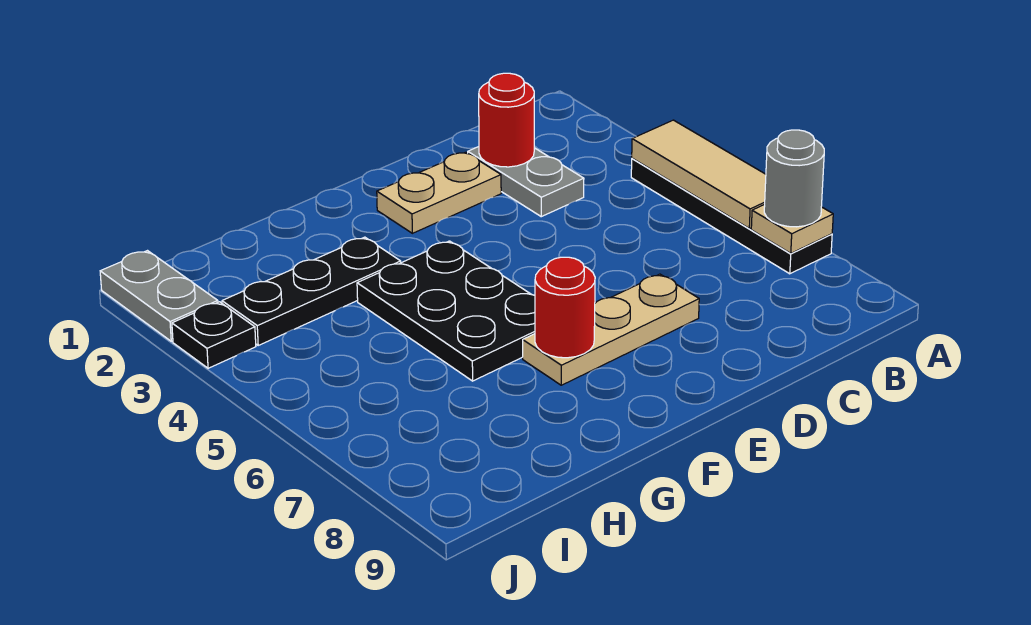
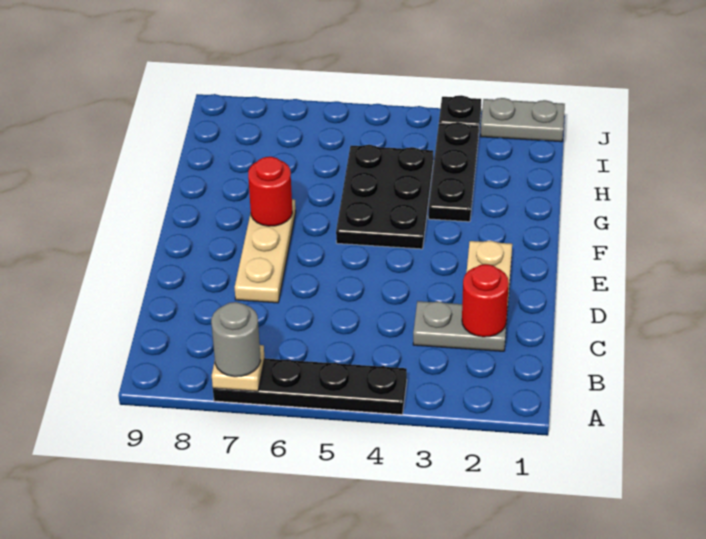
tan tile A4:A6 level 2 -> none
black plate F4:G6 level 1 -> black plate F4:H5 level 1

